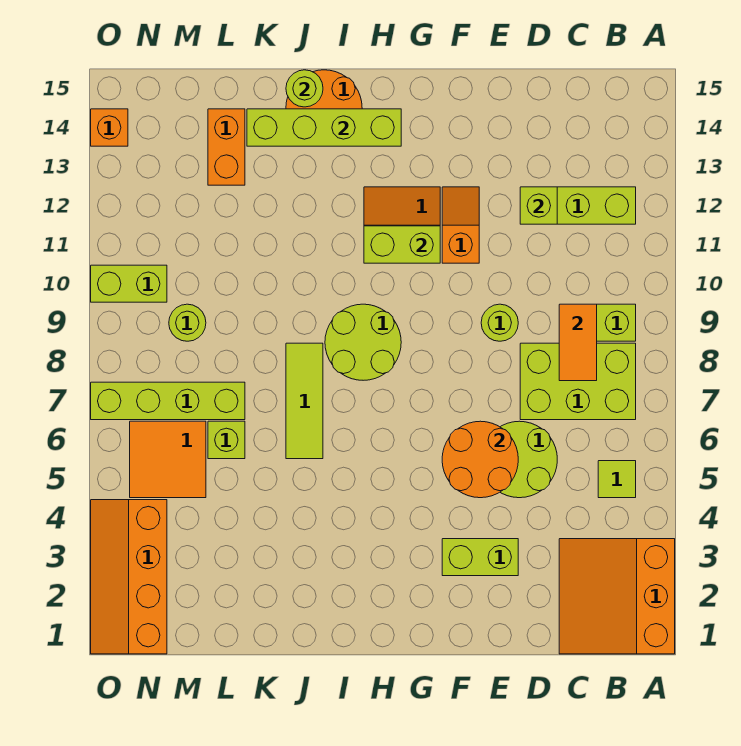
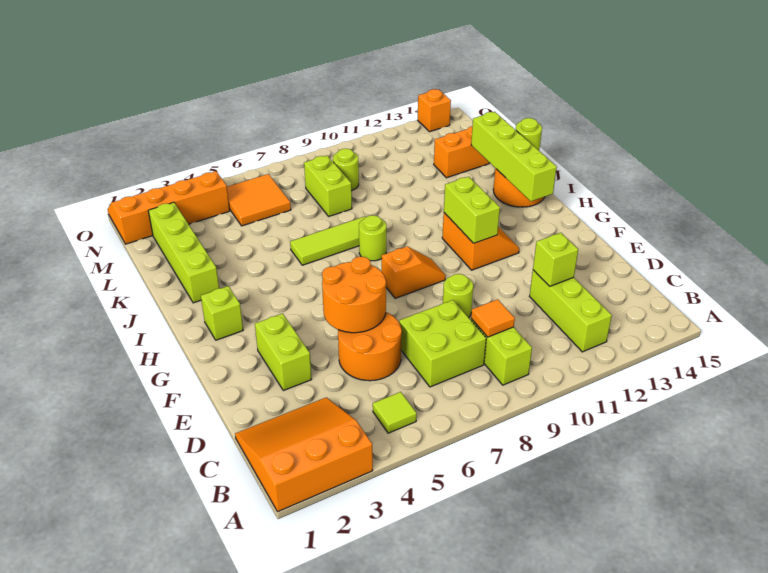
lime brick B7:D8 level 1 -> lime brick C7:D8 level 1
orange tile C8:C9 level 2 -> orange tile C9 level 2
lime round brick D5:E6 level 1 -> orange round brick D5:E6 level 1
orange slope F11:F12 level 1 top 11 -> orange slope G8:G9 level 1 top 8
lime round brick H8:I9 level 1 -> lime round brick I8 level 1
lime brick L6 level 1 -> lime brick H2 level 1
lime brick L7:O7 level 1 -> lime brick J2:M2 level 1
lime brick N10:O10 level 1 -> lime brick L8:M8 level 1

